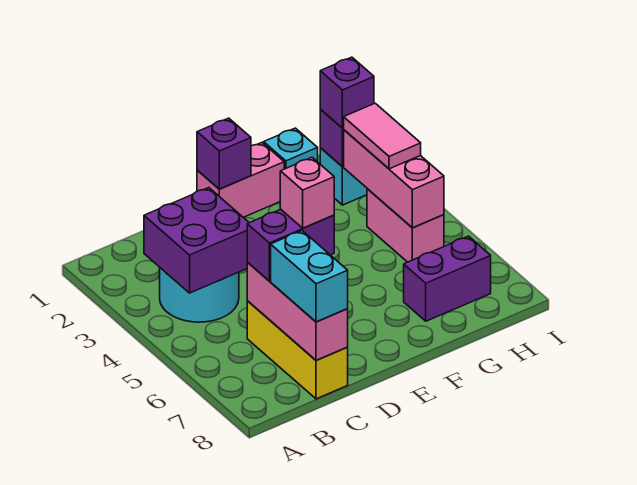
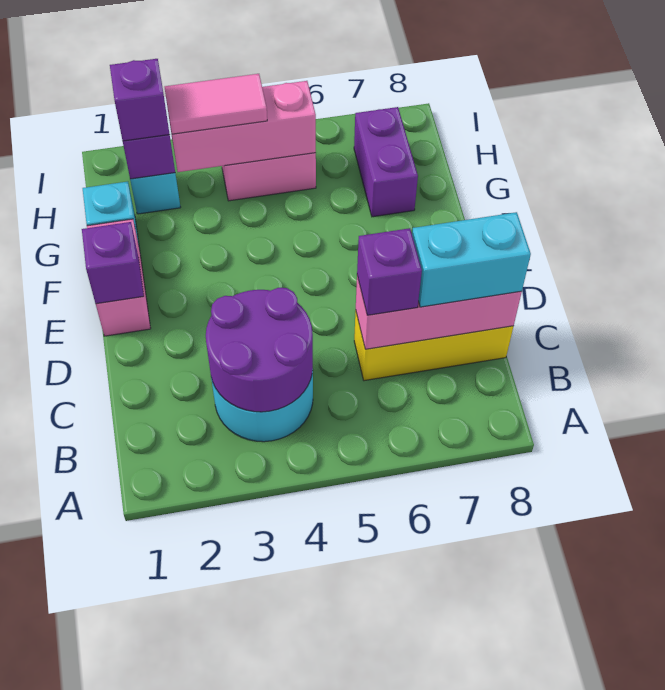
purple brick B3:C4 level 2 -> purple round brick B3:C4 level 2
purple brick C6:D6 level 3 -> purple brick C6 level 3
pink brick D6 level 4 -> none

